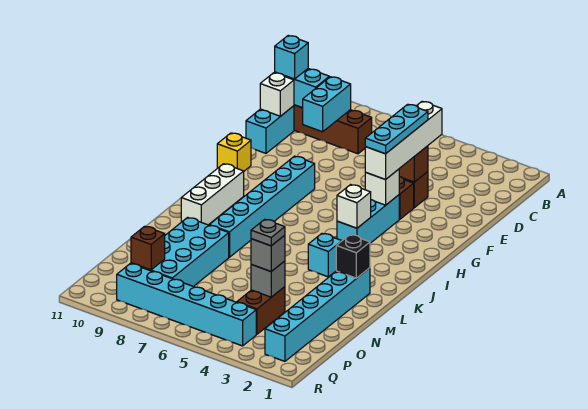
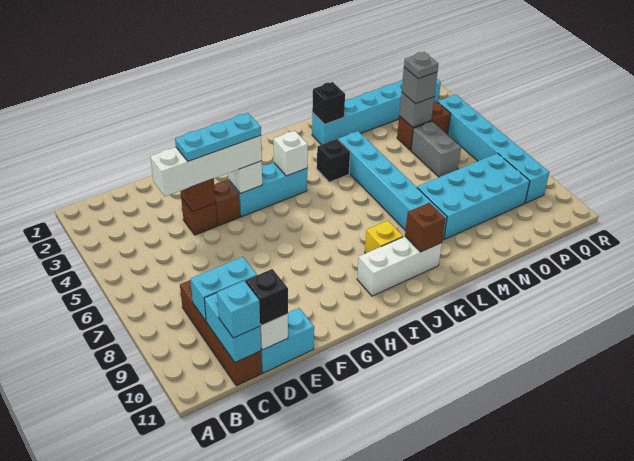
none -> black brick D11 level 3
cyan brick G8:L8 level 1 -> cyan brick L4:L9 level 1
yellow brick G11 level 1 -> yellow brick J9 level 1
cyan brick K4 level 1 -> black brick K4 level 1
none -> grey brick O5:O6 level 1
brown brick P9 level 2 -> brown brick K10 level 2

